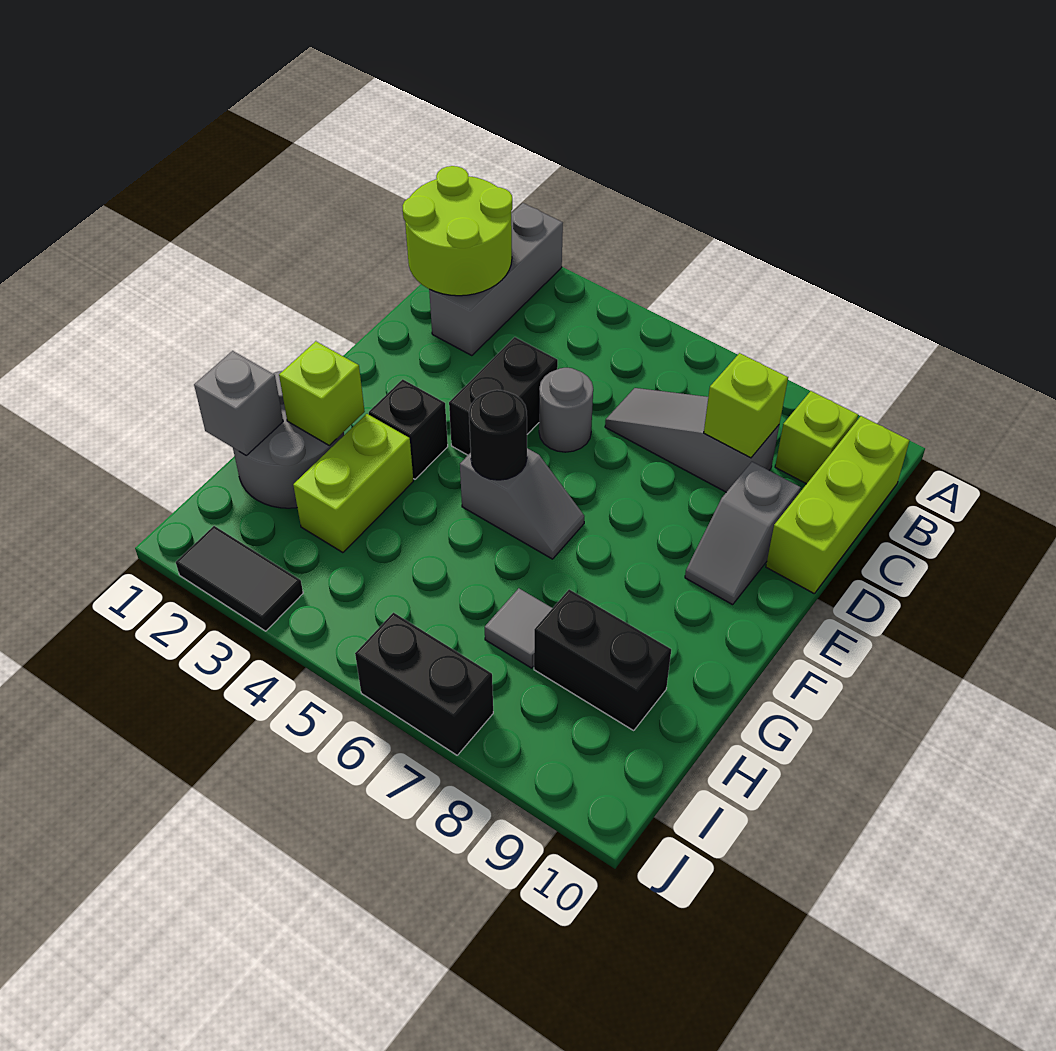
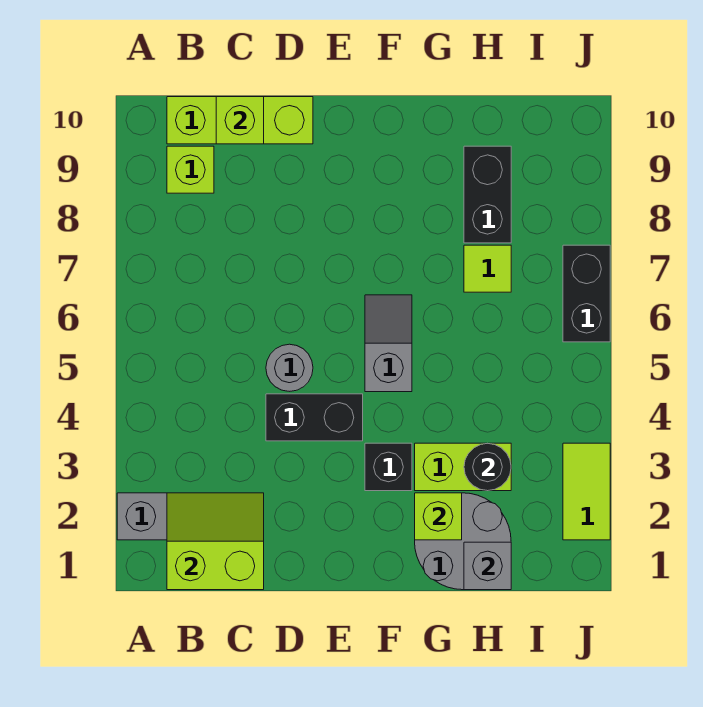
lime round brick B1:C2 level 2 -> lime slope B1:C2 level 2 top 1
grey slope C6:C8 level 1 top 8 -> none
lime brick C8 level 2 -> lime brick C10 level 2
grey slope D9:E9 level 1 top D -> none
black round brick F5 level 2 -> black round brick H3 level 2
grey tile H7 level 1 -> lime tile H7 level 1
black tile J2:J3 level 1 -> lime tile J2:J3 level 1

